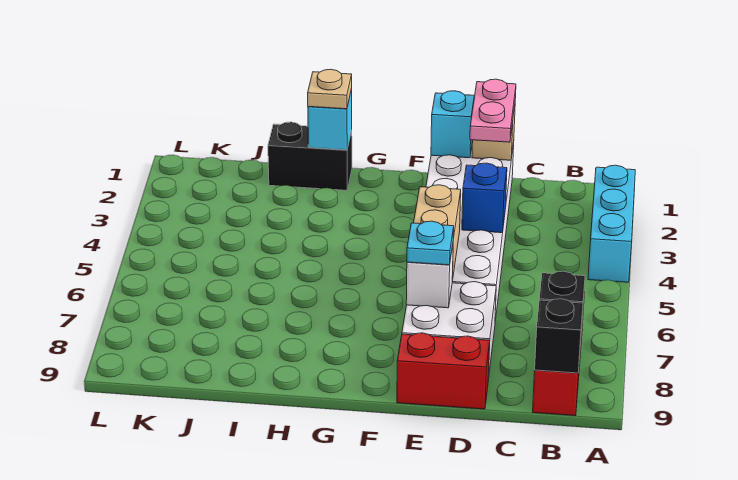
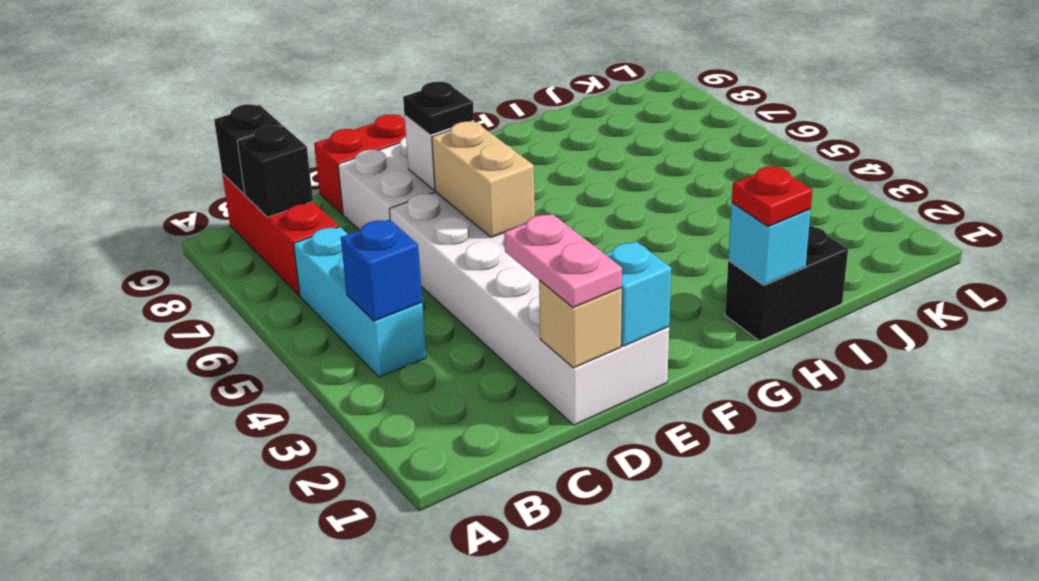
cyan brick A2:A4 level 1 -> cyan brick B4:B6 level 1
blue brick D4 level 2 -> blue brick B4 level 2
cyan plate E7 level 3 -> black plate E7 level 3
tan plate H1 level 3 -> red plate H1 level 3

